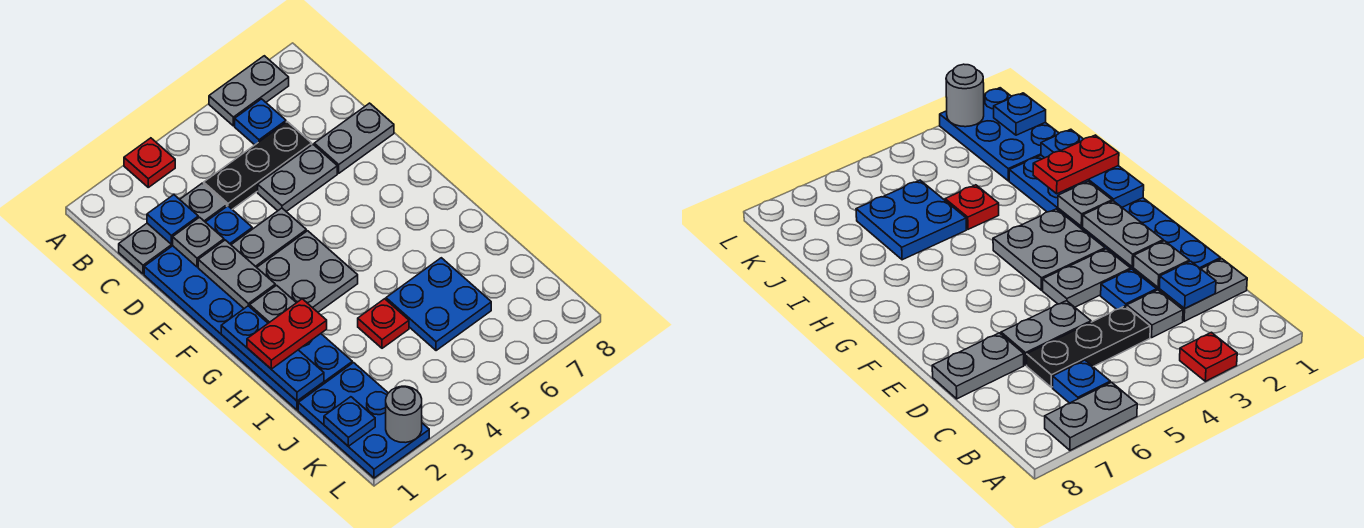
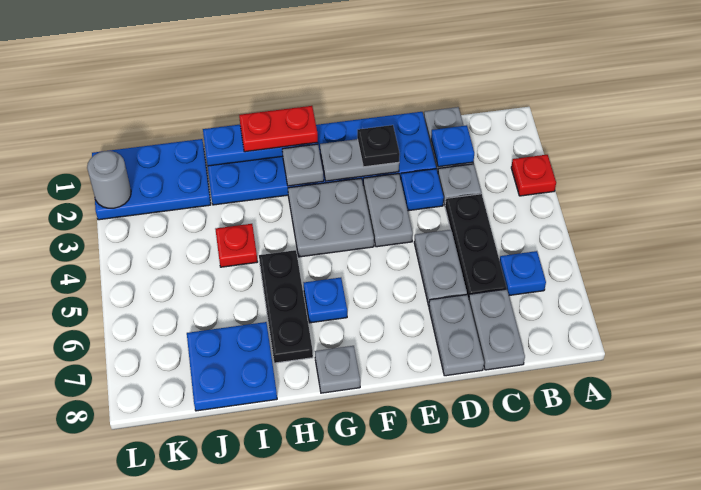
grey plate A6:A7 level 1 -> grey plate C7:C8 level 1
grey plate D2 level 2 -> grey plate G8 level 1
none -> black plate E2 level 3
red plate H1:H2 level 3 -> red plate G1:H1 level 3
none -> black plate H5:H7 level 1
blue plate I5:J6 level 1 -> blue plate I7:J8 level 1
blue plate K1 level 2 -> blue plate G6 level 1

